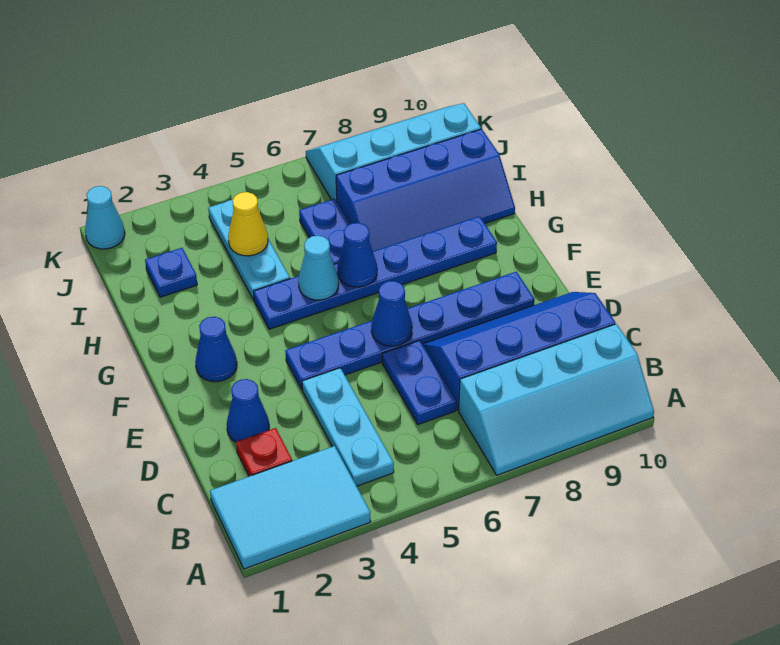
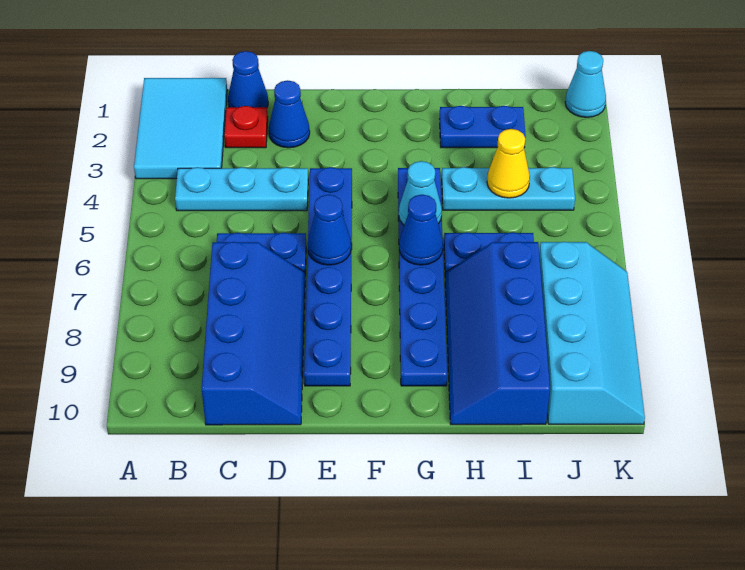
cyan slope A7:B10 level 1 top B -> none
blue cone F2 level 1 -> blue cone C1 level 1
blue plate I2 level 1 -> blue plate H2:I2 level 1

